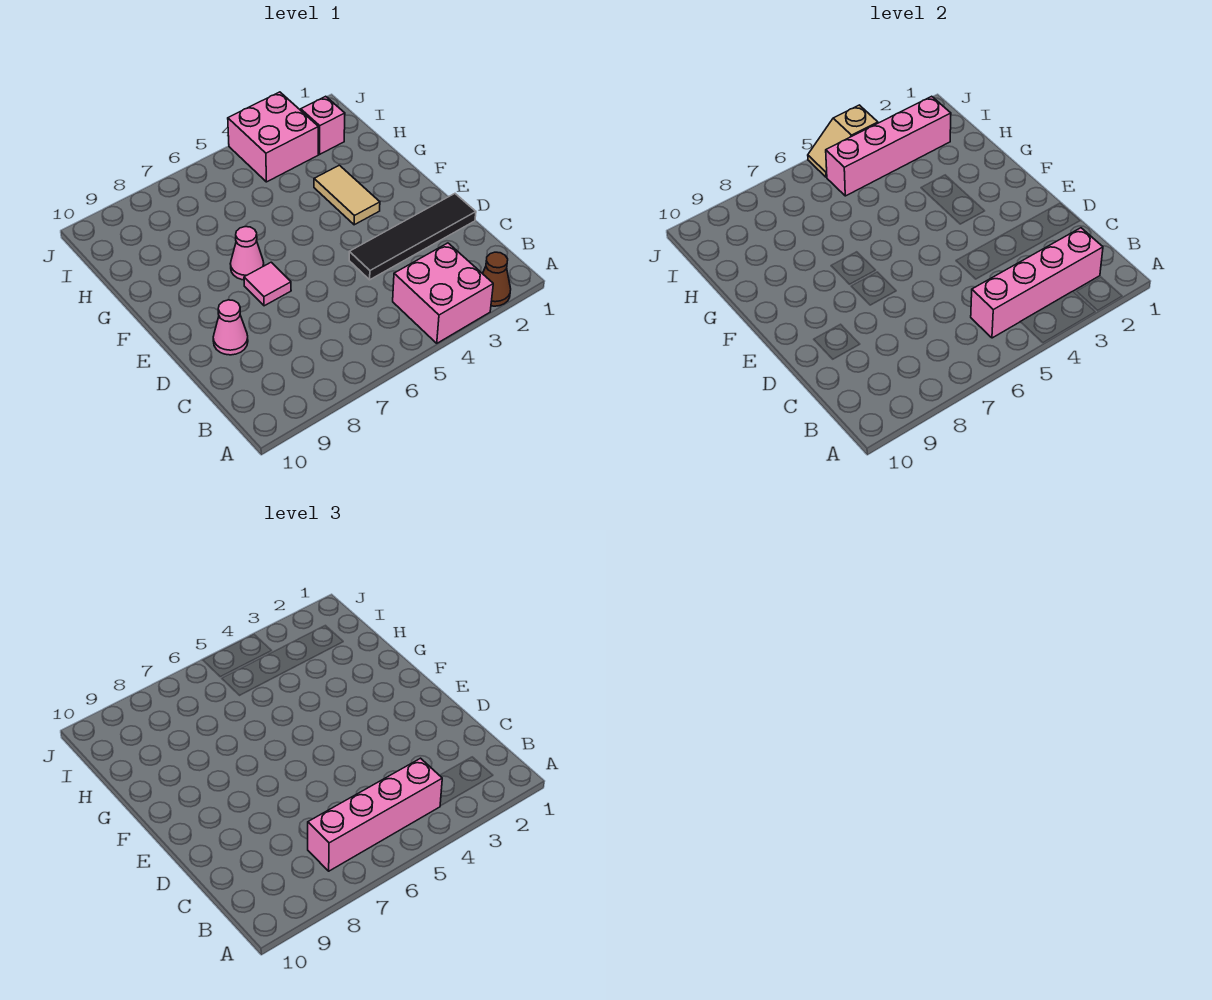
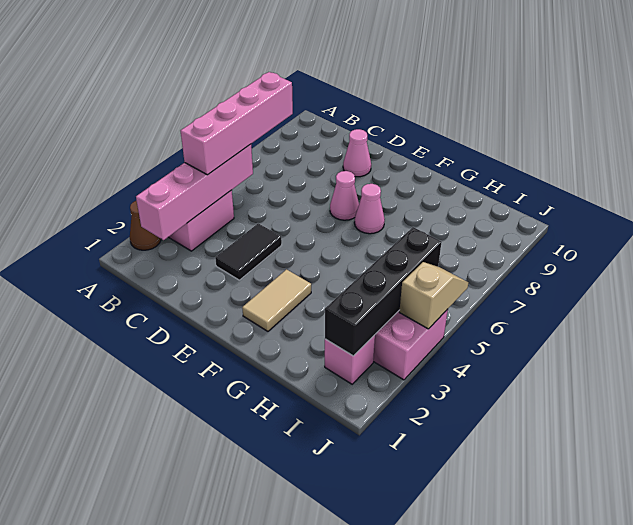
black tile D1:D4 level 1 -> black tile D3:D4 level 1
pink tile E7 level 1 -> pink cone E7 level 1
tan tile F3:G3 level 1 -> tan tile F2:F3 level 1
pink brick I2:I5 level 2 -> black brick I2:I5 level 2

